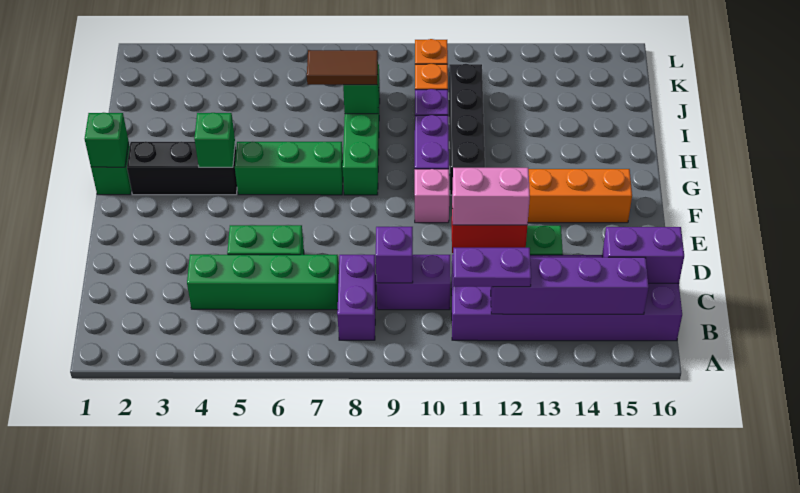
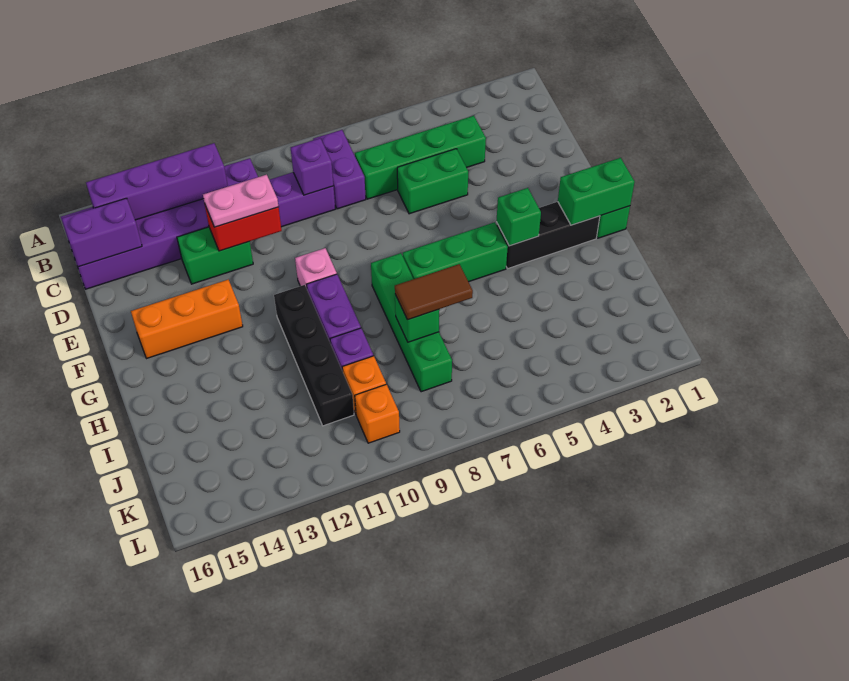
purple plate B11:B12 level 3 -> none
pink brick D11:D12 level 3 -> pink plate D11:D12 level 3
green brick G1 level 2 -> green brick G1:G2 level 2

